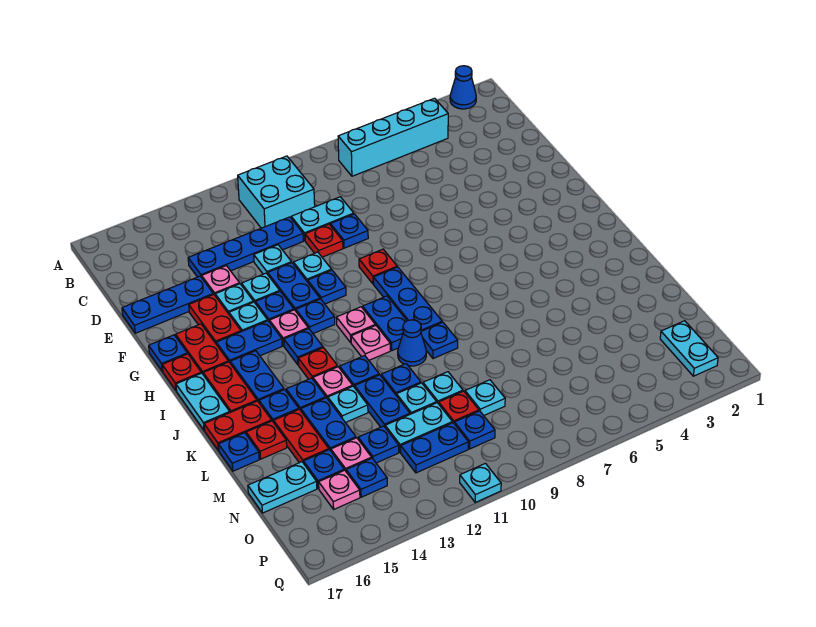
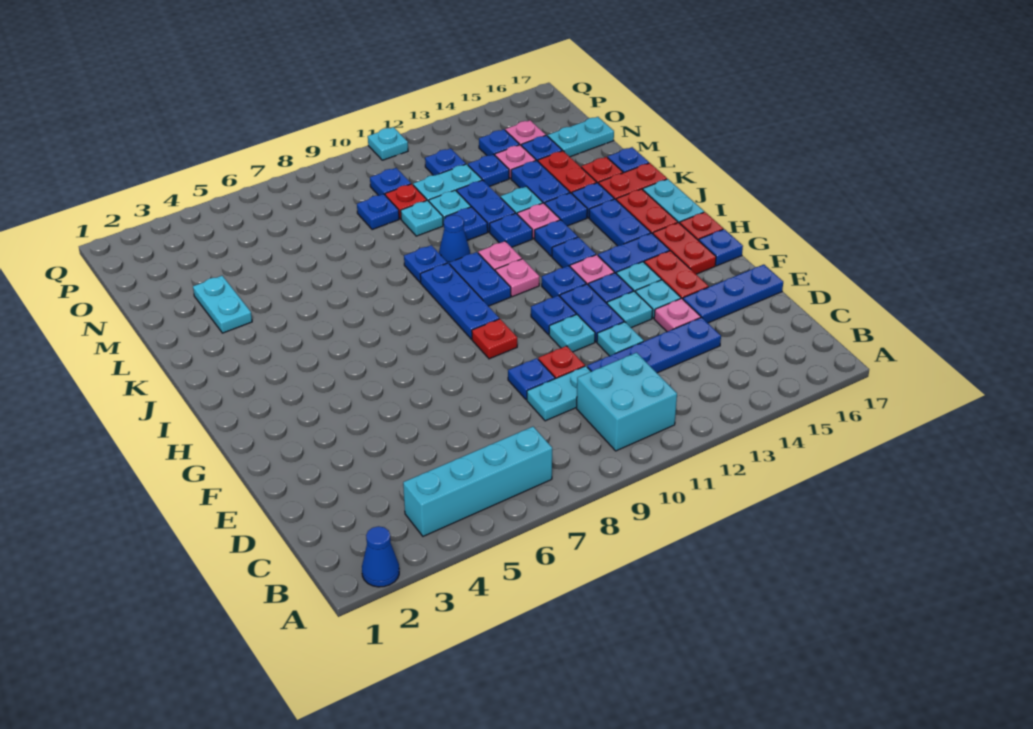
red plate J13 level 1 -> blue plate J13 level 1
cyan plate N9 level 1 -> blue plate N9 level 1
cyan plate O2:P2 level 1 -> cyan plate L3:M3 level 1
blue plate O11:O12 level 1 -> blue plate O12 level 1

